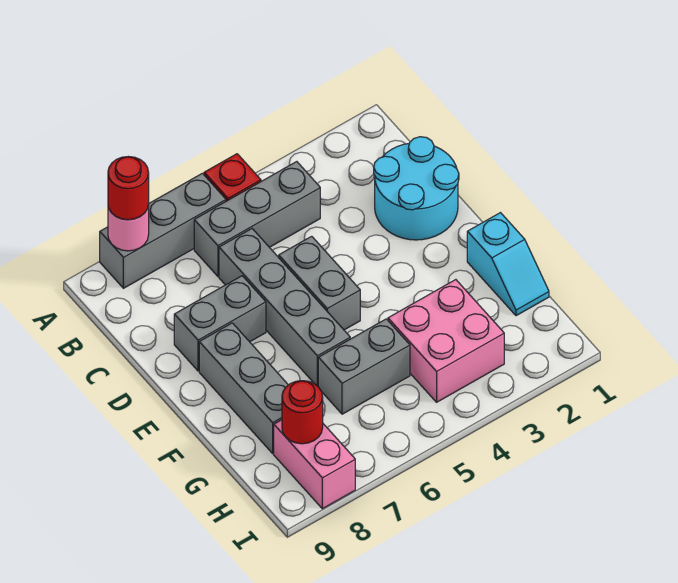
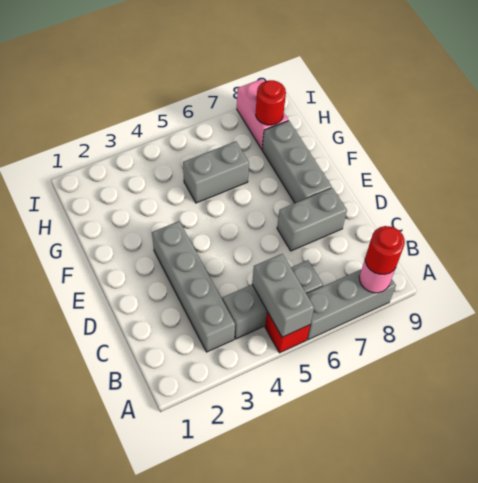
cyan round brick C1:D2 level 1 -> none
grey brick C6:F6 level 1 -> grey brick B3:E3 level 1
grey brick D5:E5 level 1 -> grey brick A5:B5 level 2
cyan slope F1:G1 level 1 top F -> none
pink brick G3:H4 level 1 -> none

